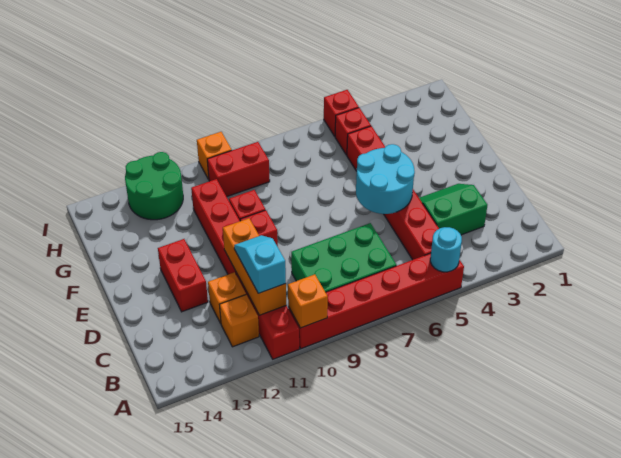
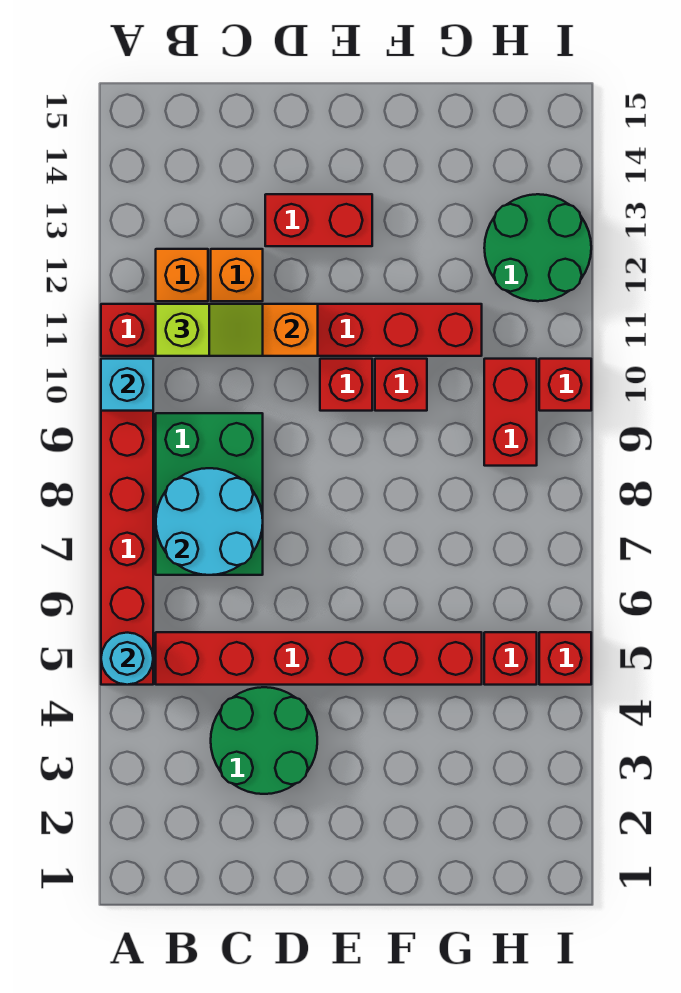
orange brick A10 level 2 -> cyan brick A10 level 2
cyan slope B11:C11 level 3 top B -> lime slope B11:C11 level 3 top B
green slope C3:D4 level 1 top C -> green round brick C3:D4 level 1
cyan round brick D5:E6 level 2 -> cyan round brick B7:C8 level 2
orange brick I10 level 1 -> red brick I10 level 1

